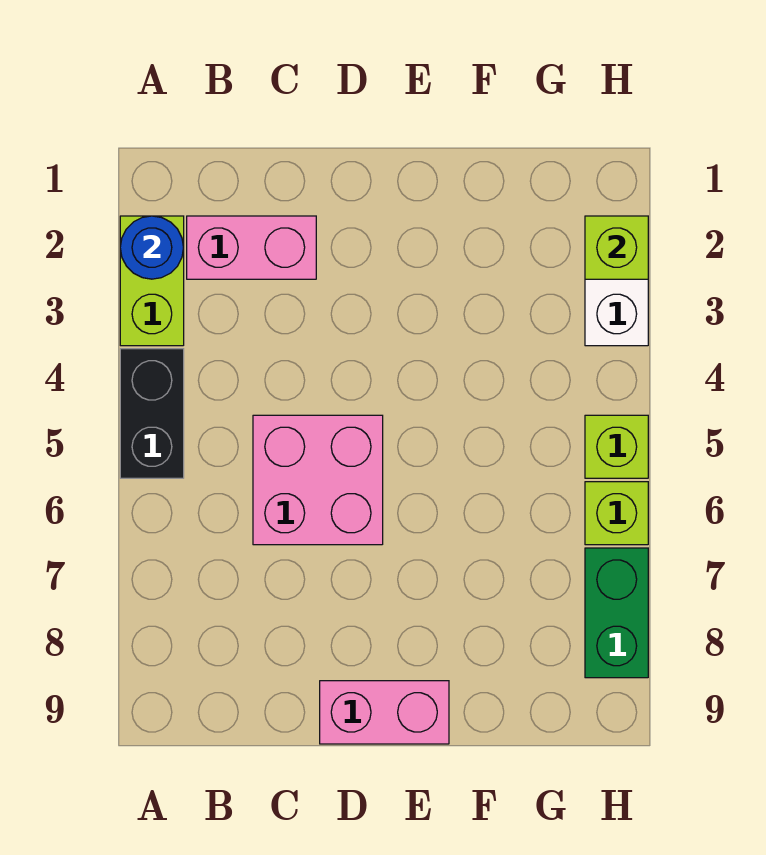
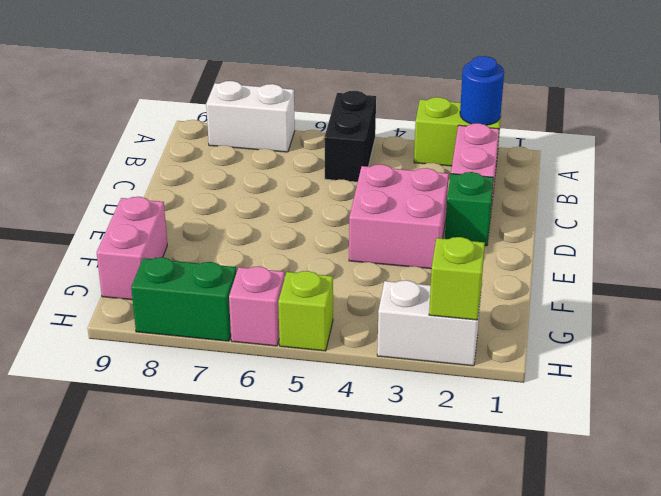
black brick A4:A5 level 1 -> black brick A5:B5 level 1
none -> white brick A7:A8 level 1
pink brick C5:D6 level 1 -> pink brick D3:E4 level 1
none -> green brick D2 level 1
pink brick D9:E9 level 1 -> pink brick F9:G9 level 1
lime brick H6 level 1 -> pink brick H6 level 1

